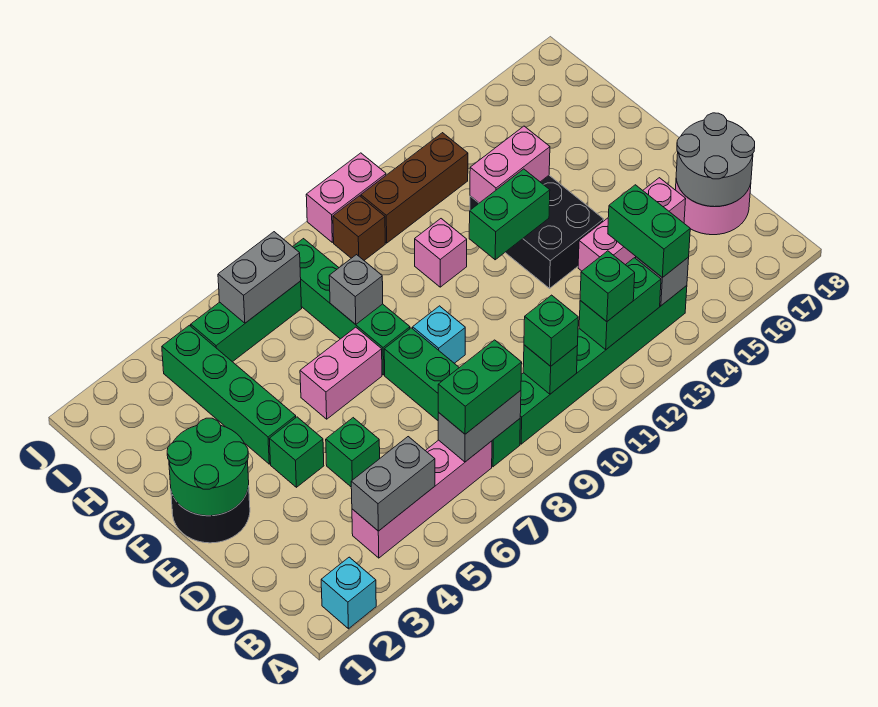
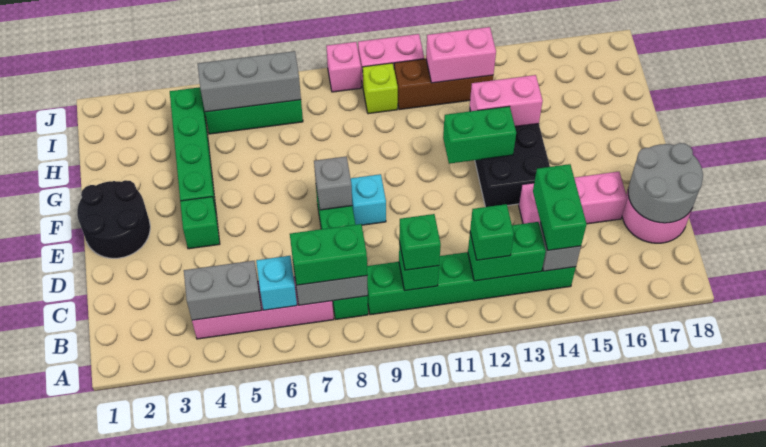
cyan brick A2 level 1 -> cyan brick B6 level 2
green brick D5 level 1 -> none
green round brick E1:F2 level 2 -> none
pink brick F6:F7 level 1 -> pink brick I12:I13 level 2
green brick F8:I8 level 1 -> none
grey brick G8 level 2 -> grey brick E8 level 2
pink brick G11 level 1 -> pink brick J9 level 1
grey brick I6:I7 level 2 -> grey brick I5:I7 level 2
brown brick I10 level 1 -> lime brick I10 level 1

